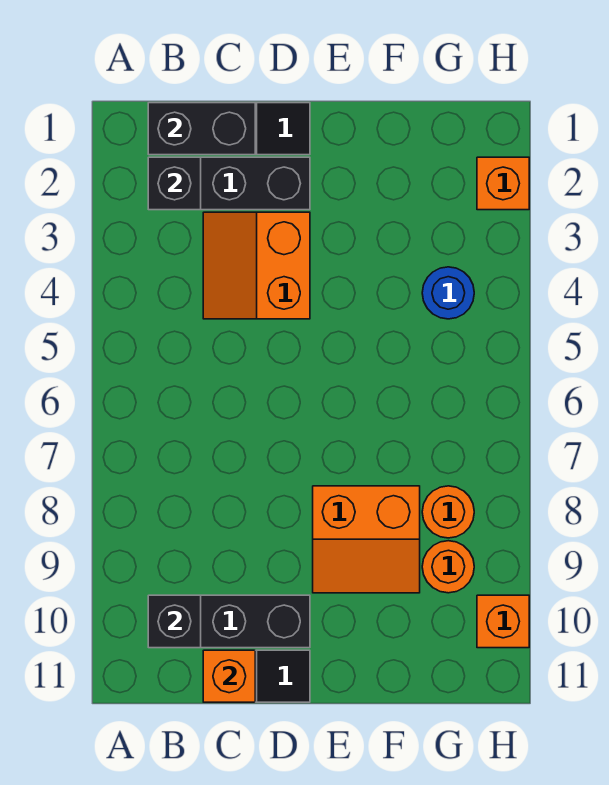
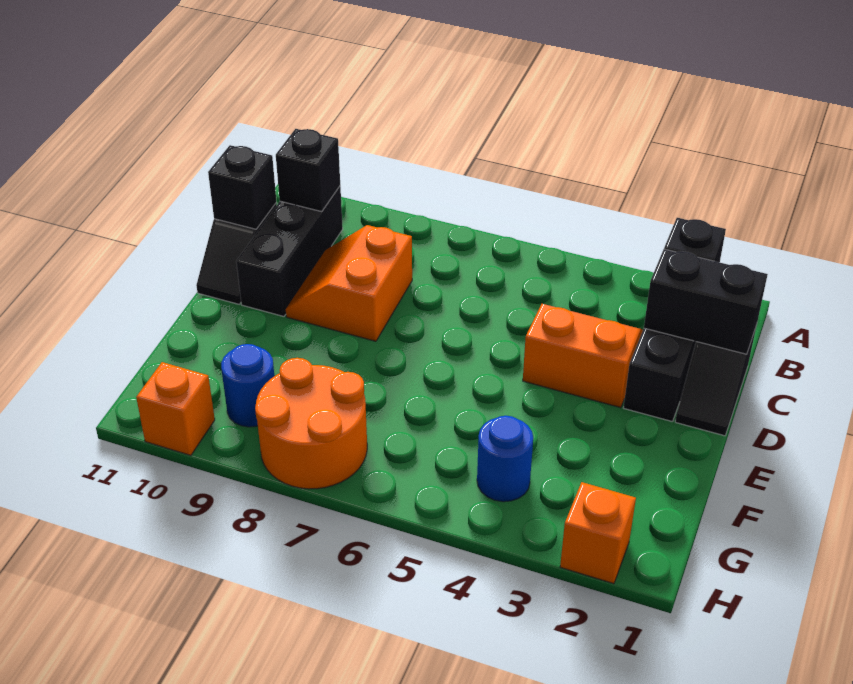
black brick B1:C1 level 2 -> black brick C1:C2 level 2
orange brick C11 level 2 -> black brick C11 level 2
orange slope E8:F9 level 1 top 8 -> orange slope C8:D9 level 1 top 8
orange round brick G8 level 1 -> orange round brick G7:H8 level 1
orange round brick G9 level 1 -> blue round brick G9 level 1

